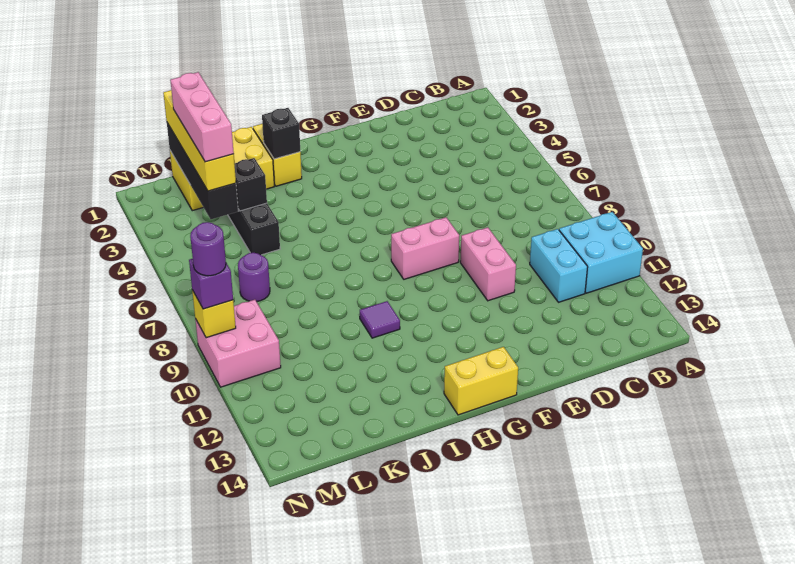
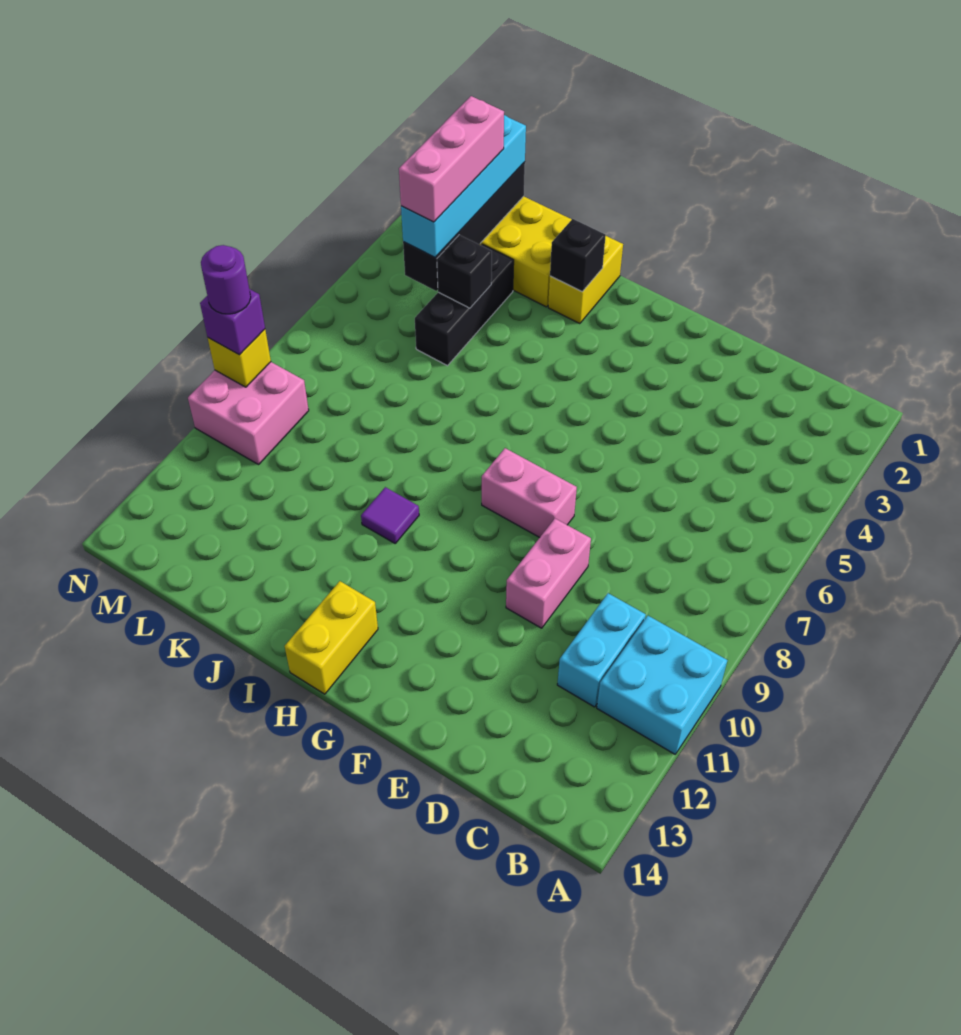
yellow brick G14:H14 level 1 -> yellow brick H13:H14 level 1
yellow brick L1:L4 level 3 -> cyan brick L1:L4 level 3
purple round brick L7 level 1 -> none

